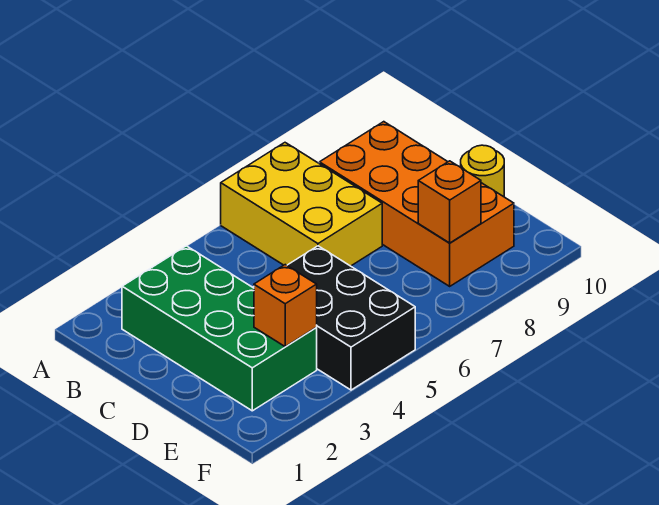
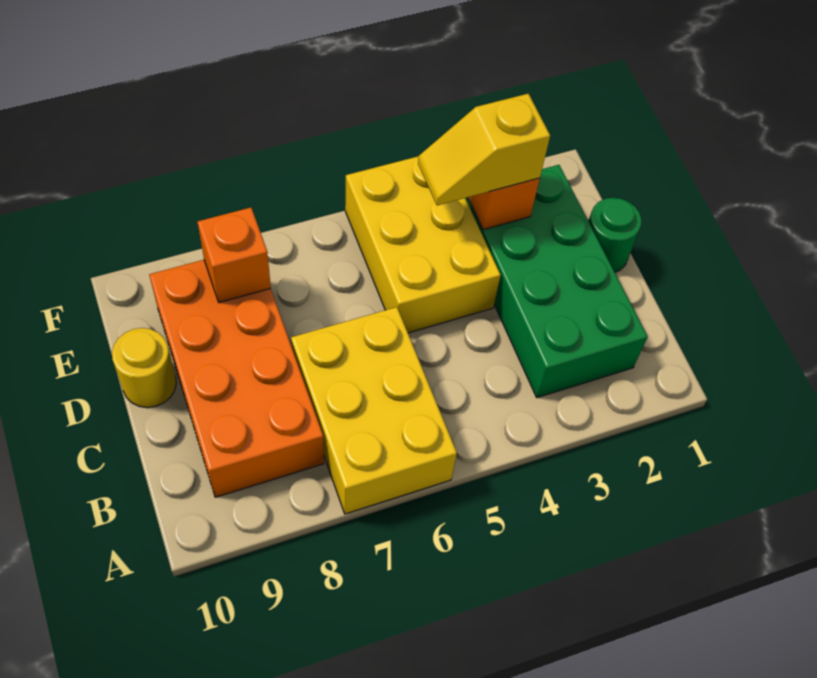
none -> green round brick D1 level 1
black brick D4:F5 level 1 -> yellow brick D4:F5 level 1
none -> yellow slope E3:E4 level 3 top 3

